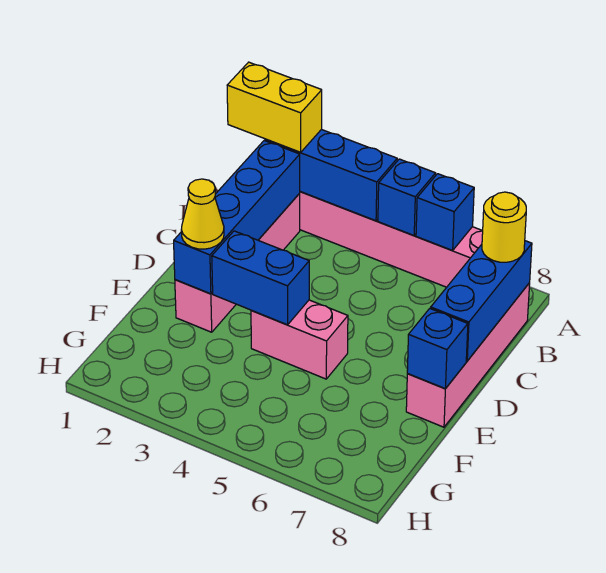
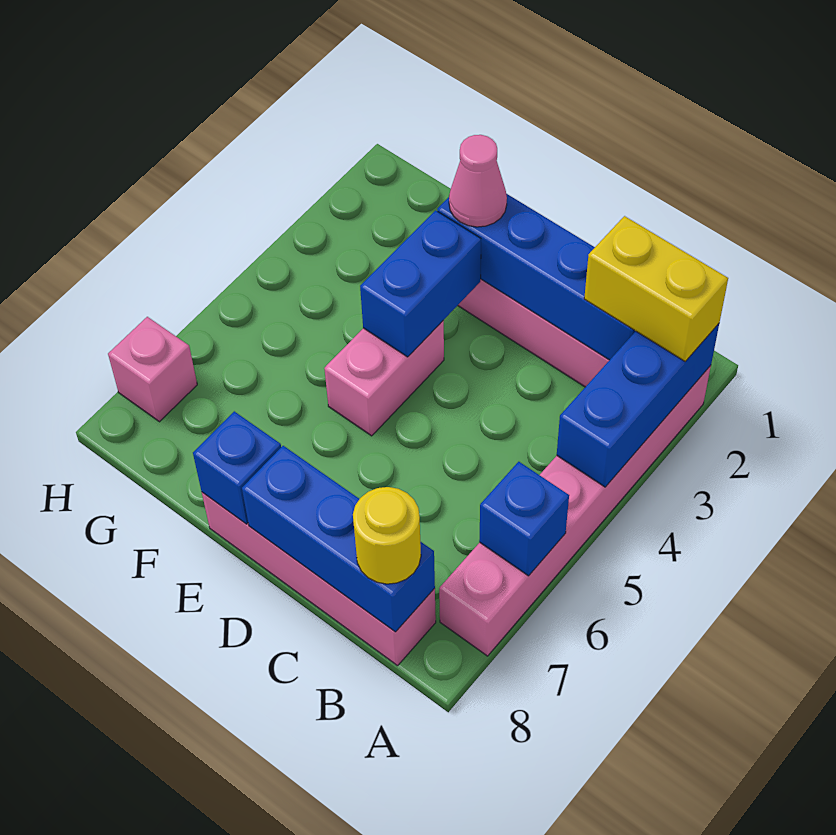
yellow brick A1:A2 level 3 -> yellow brick A2:B2 level 3
blue brick A5 level 2 -> none
yellow cone E2 level 3 -> pink cone E2 level 3
none -> pink brick H7 level 1

